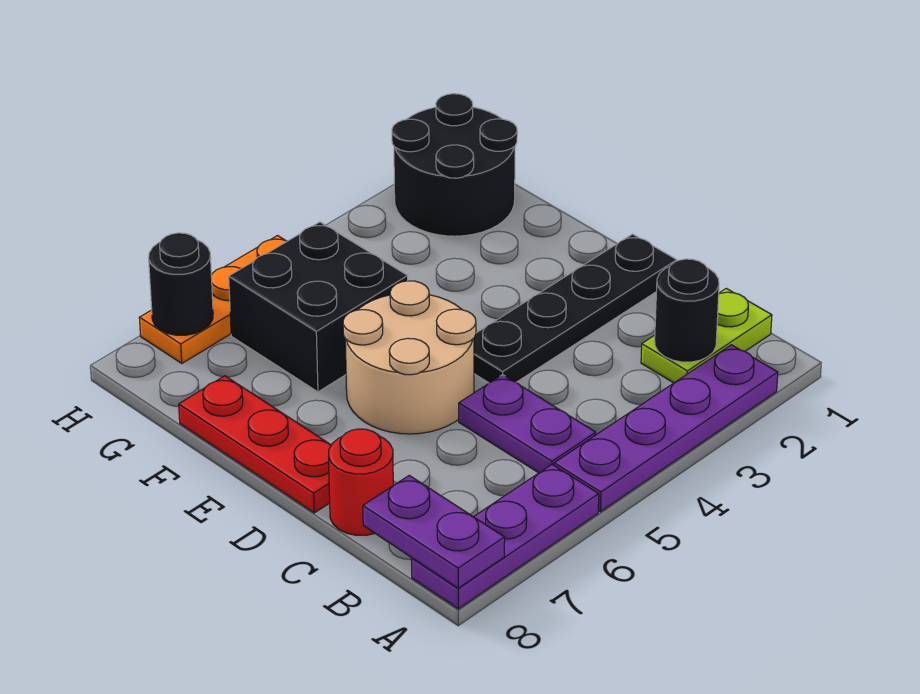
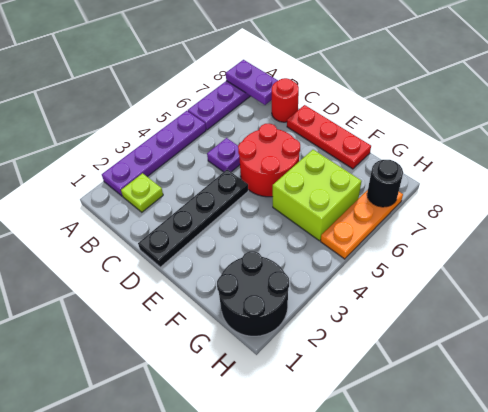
lime plate B1:B2 level 1 -> lime plate B2 level 1
black round brick B2 level 2 -> none
purple plate B5:C5 level 1 -> purple plate C5 level 1
tan round brick D5:E6 level 1 -> red round brick D5:E6 level 1
black brick F5:G6 level 1 -> lime brick F5:G6 level 1

